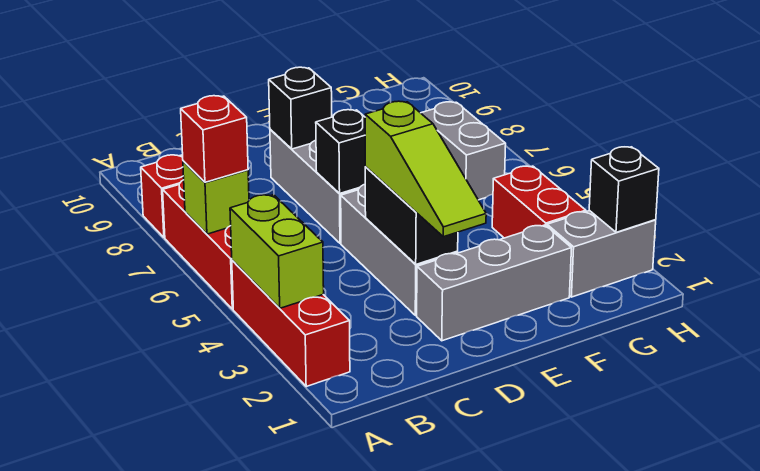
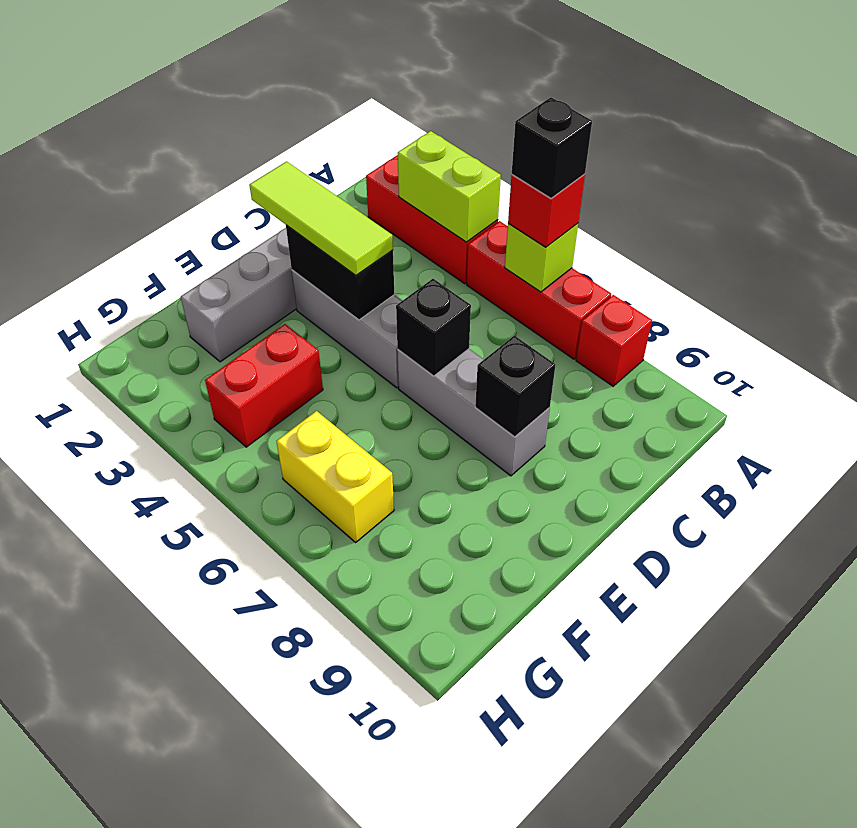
lime slope D2:D4 level 3 top 4 -> lime tile D2:D4 level 3
grey brick G2:H2 level 1 -> none
red brick G3:G4 level 1 -> red brick F4:G4 level 1
grey brick G6:G7 level 1 -> yellow brick G6:G7 level 1
black brick H2 level 2 -> black brick A6 level 4

